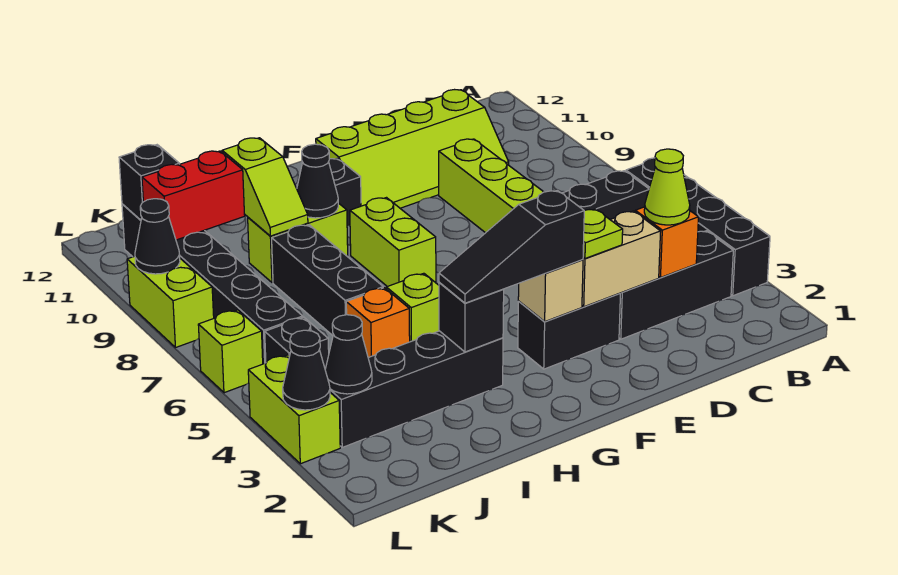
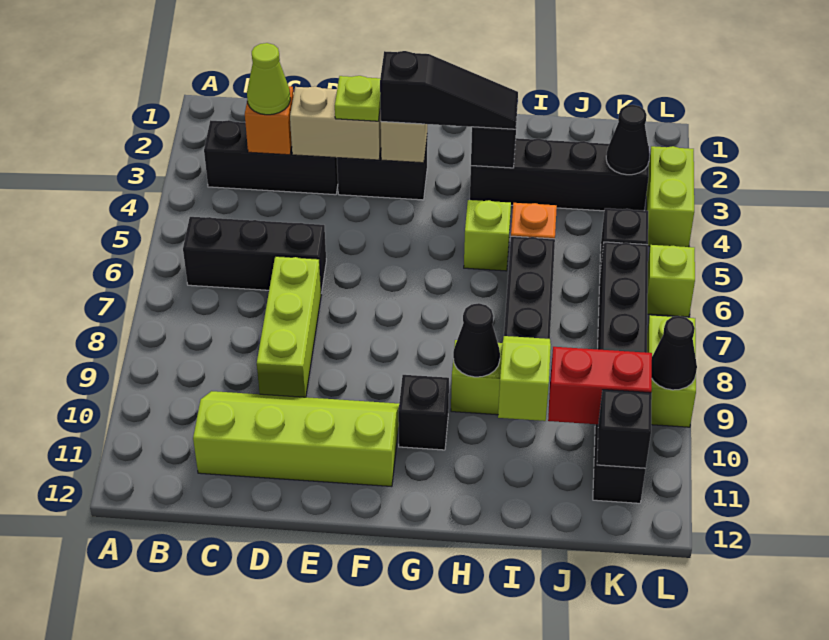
black brick A3:A6 level 1 -> none
lime brick G7:G8 level 1 -> none
black cone L3 level 2 -> none

